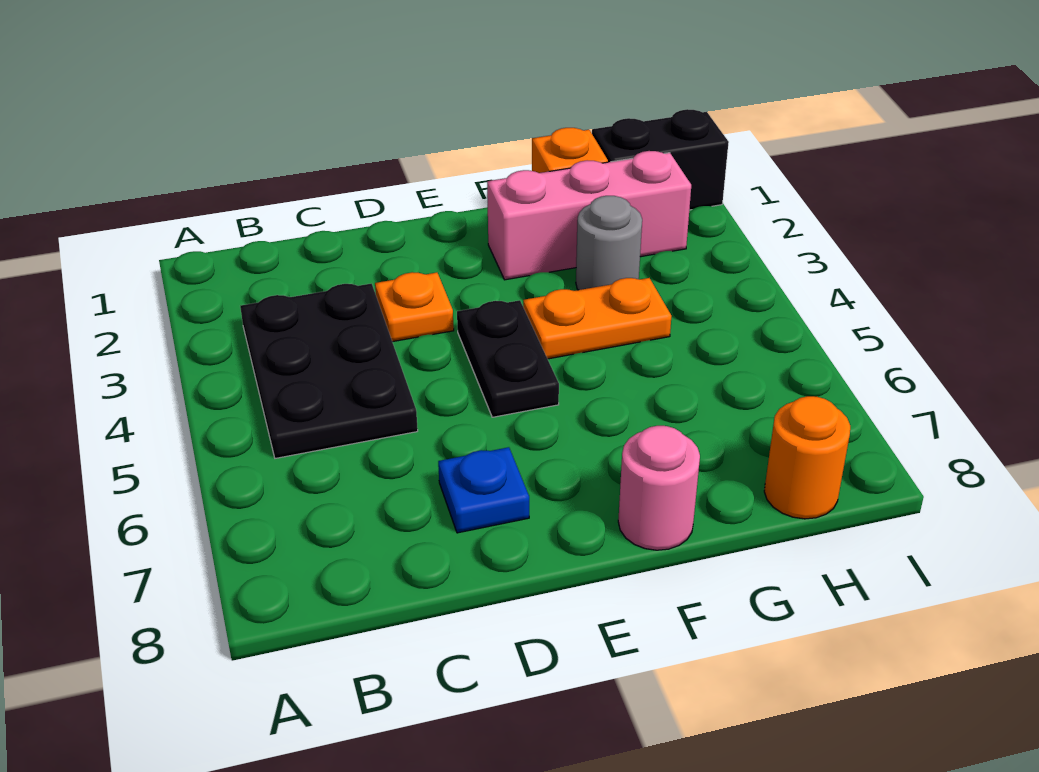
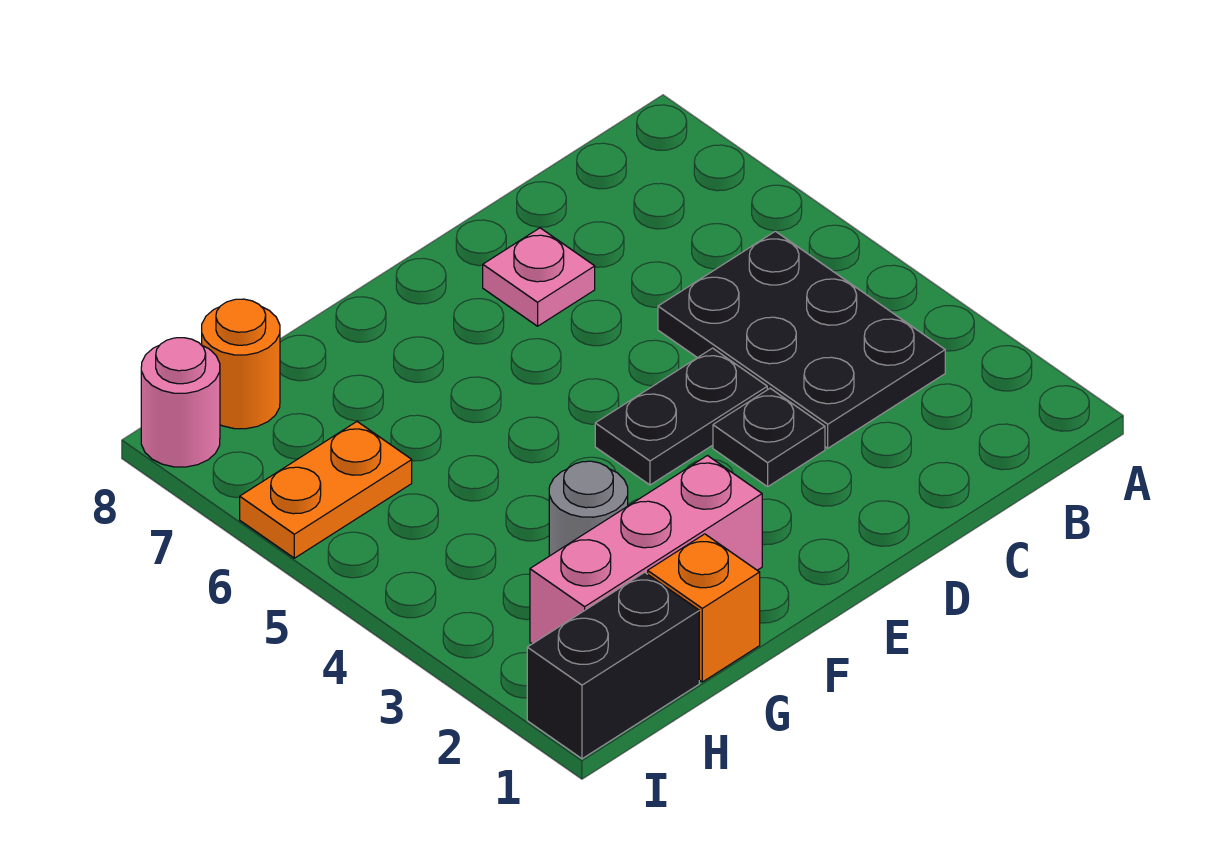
orange plate D3 level 1 -> black plate D3 level 1
blue plate D7 level 1 -> pink plate D7 level 1
black plate E4:E5 level 1 -> black plate D4:E4 level 1
orange plate F4:G4 level 1 -> orange plate H6:I6 level 1
pink round brick F8 level 1 -> pink round brick I8 level 1

